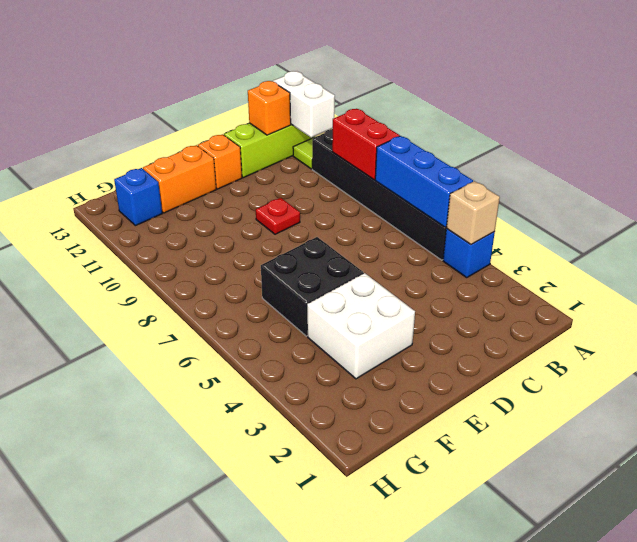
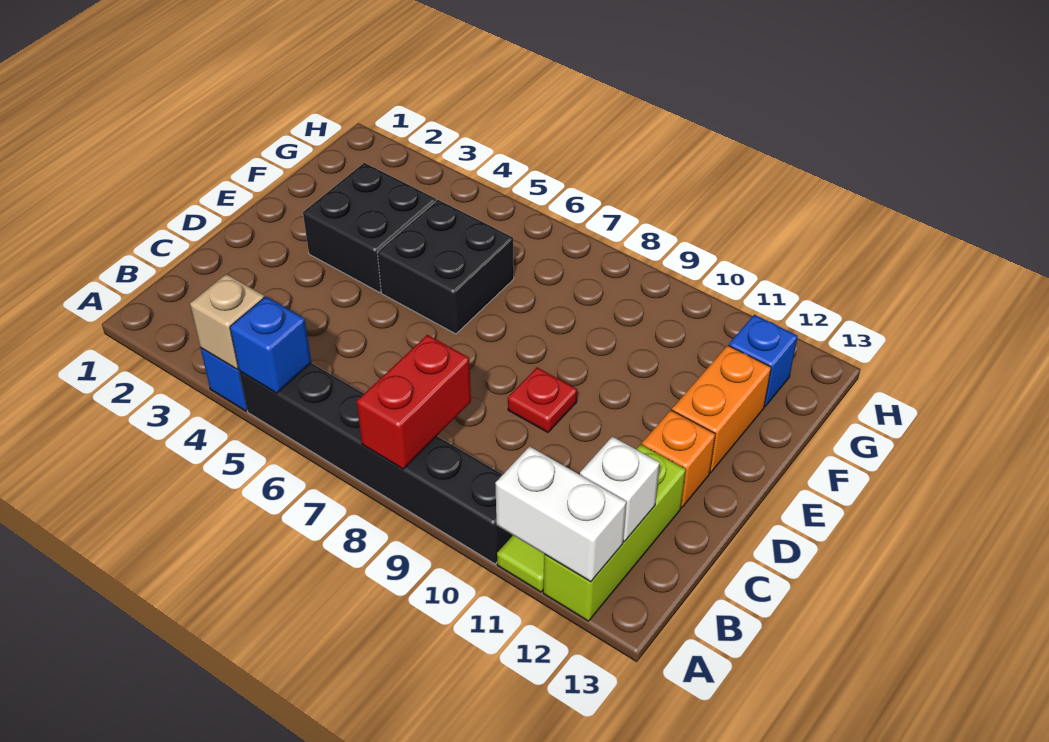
blue brick A5:A7 level 2 -> blue brick A5 level 2
red brick A8:A9 level 2 -> red brick A8:B8 level 2
orange brick B12 level 2 -> white brick B12 level 2
white brick E3:F4 level 1 -> black brick E3:F4 level 1

